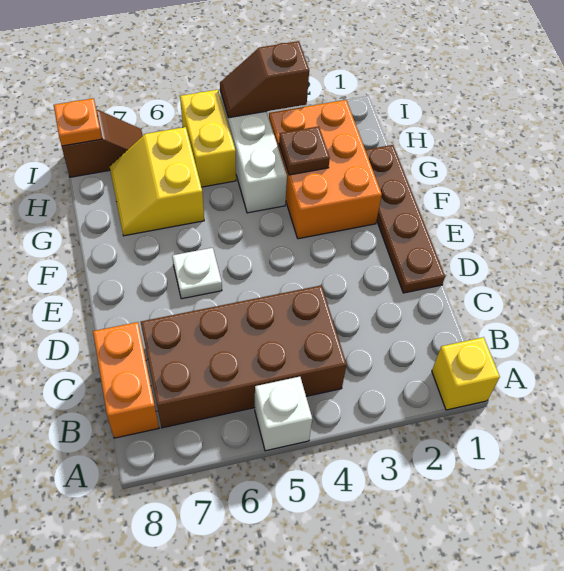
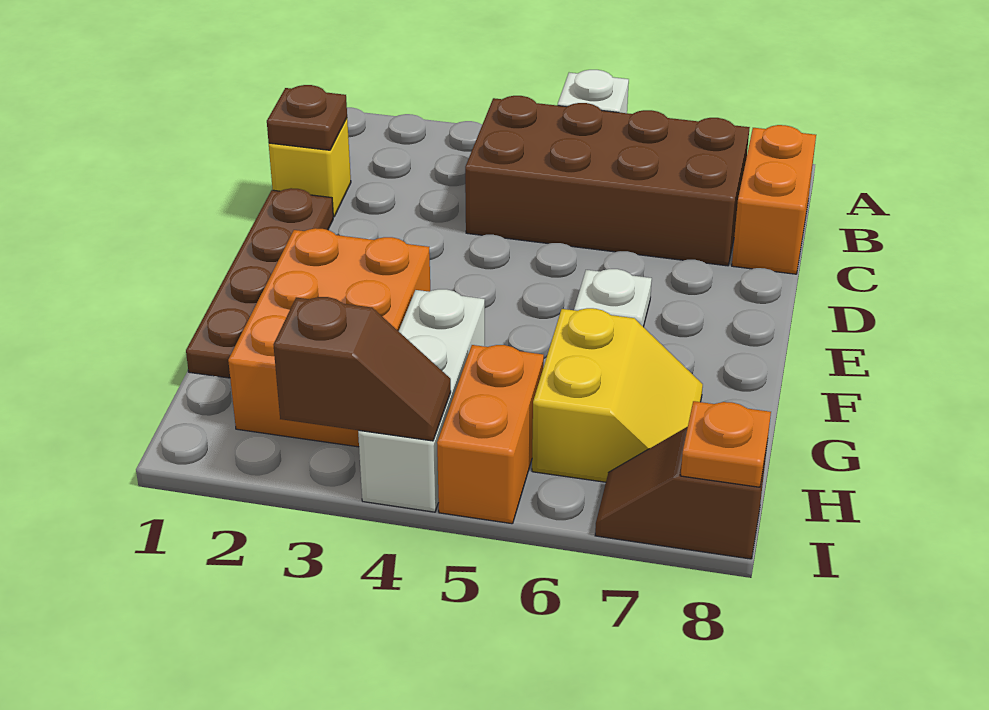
yellow brick A1 level 1 -> yellow brick C1 level 1
brown plate G3 level 2 -> brown plate C1 level 2
yellow brick H5:I5 level 1 -> orange brick H5:I5 level 1

